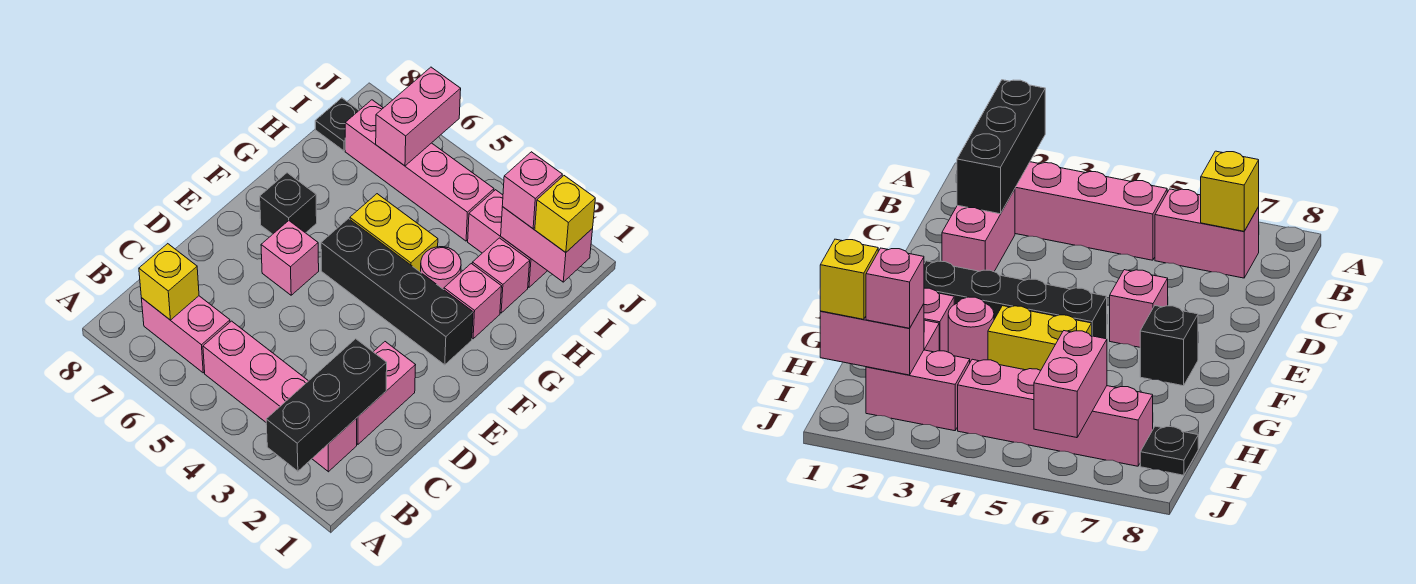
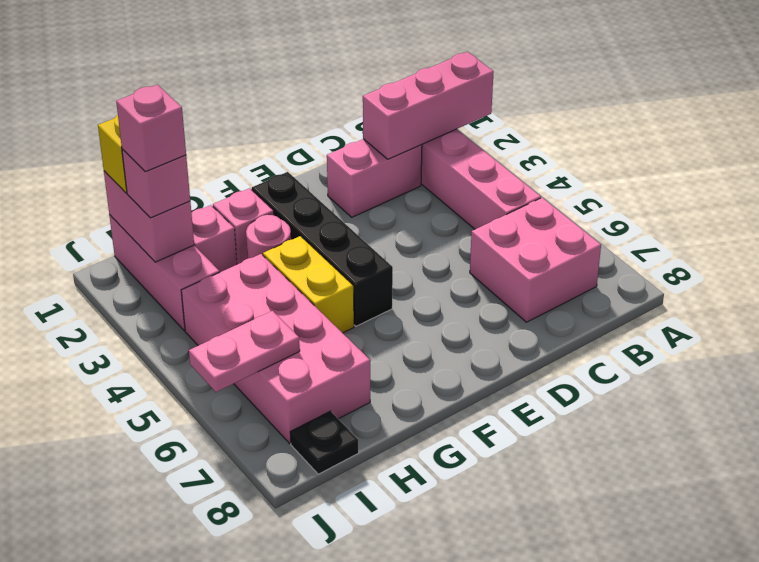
black brick A2:C2 level 2 -> pink brick A2:C2 level 2
pink brick B6:B7 level 1 -> pink brick B6:C7 level 1
yellow brick B7 level 2 -> none
pink brick E6 level 1 -> pink brick I2 level 4
black brick F7 level 1 -> none
pink brick I2:I3 level 1 -> pink brick I1:I3 level 1
pink brick I4:I7 level 1 -> pink brick H4:I7 level 1
pink brick I6:J6 level 2 -> pink plate I6:J6 level 2

